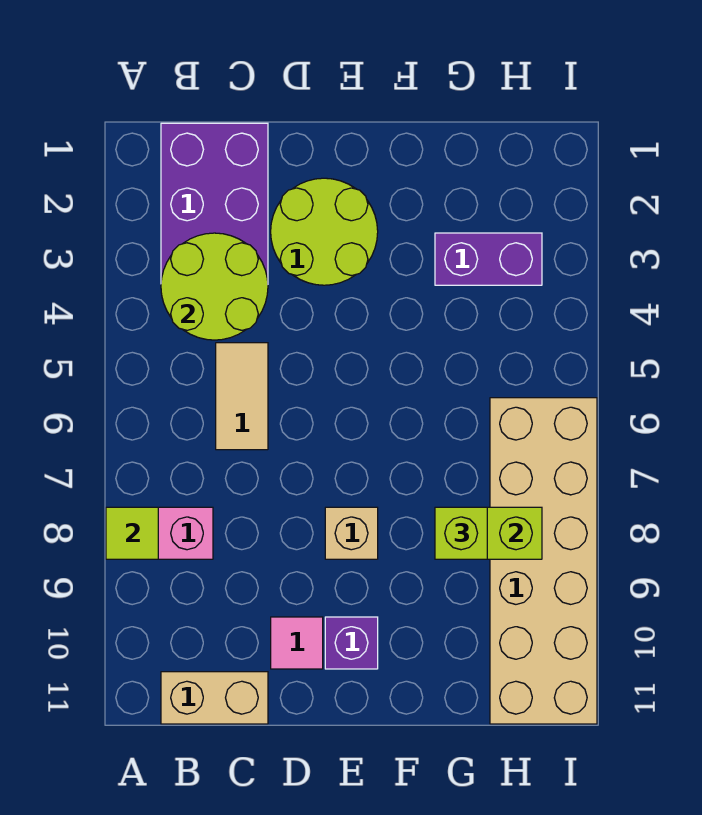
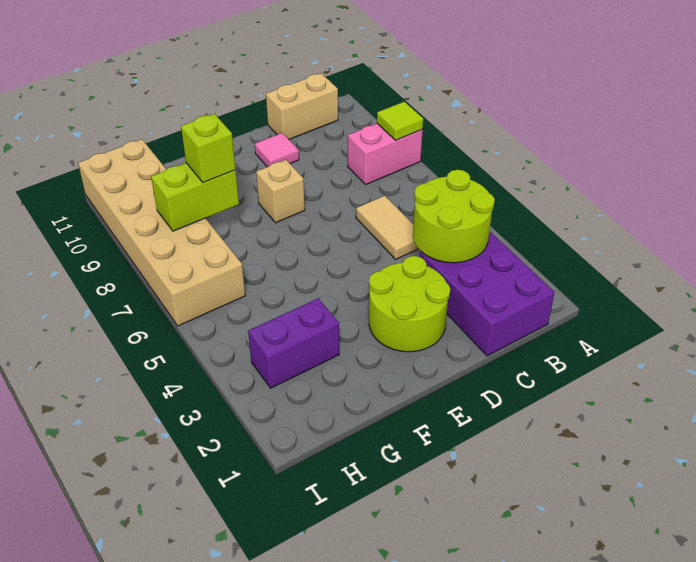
purple brick E10 level 1 -> none

